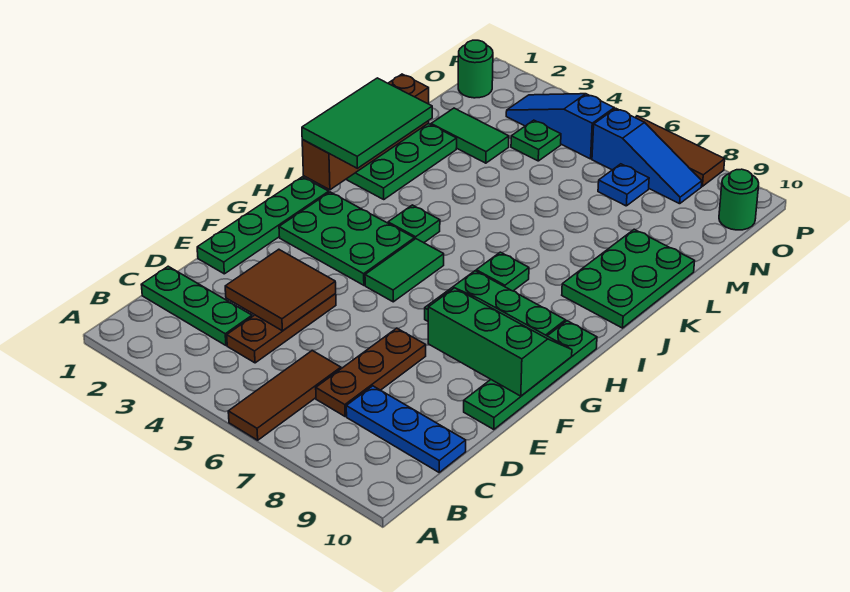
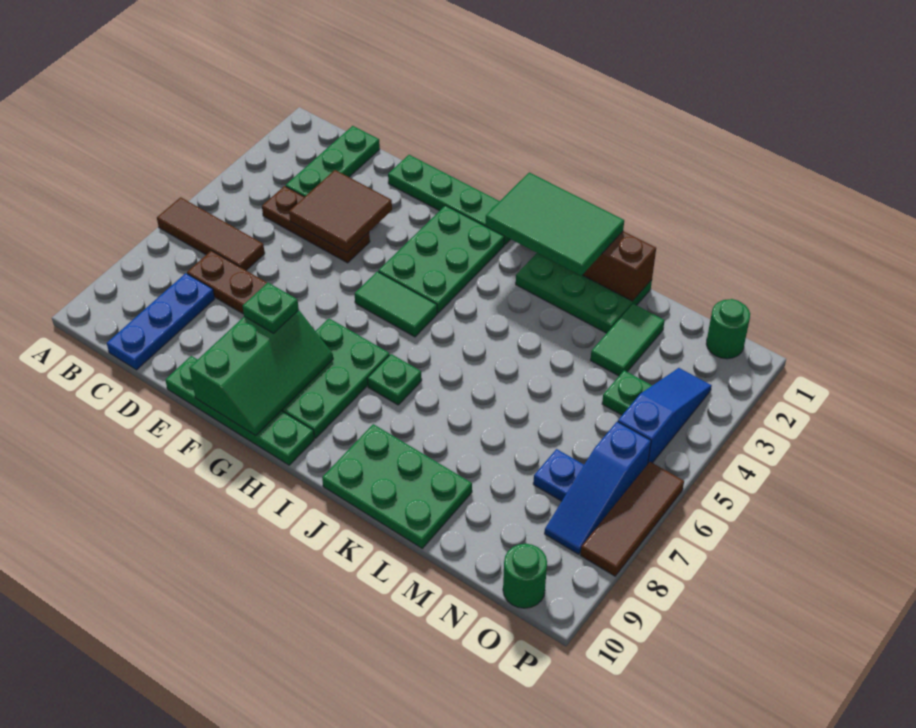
green plate I4 level 1 -> green plate F8 level 3

